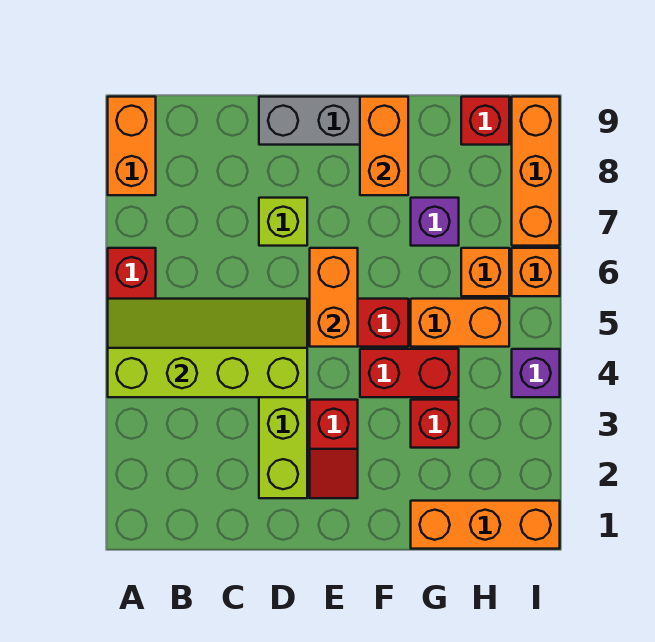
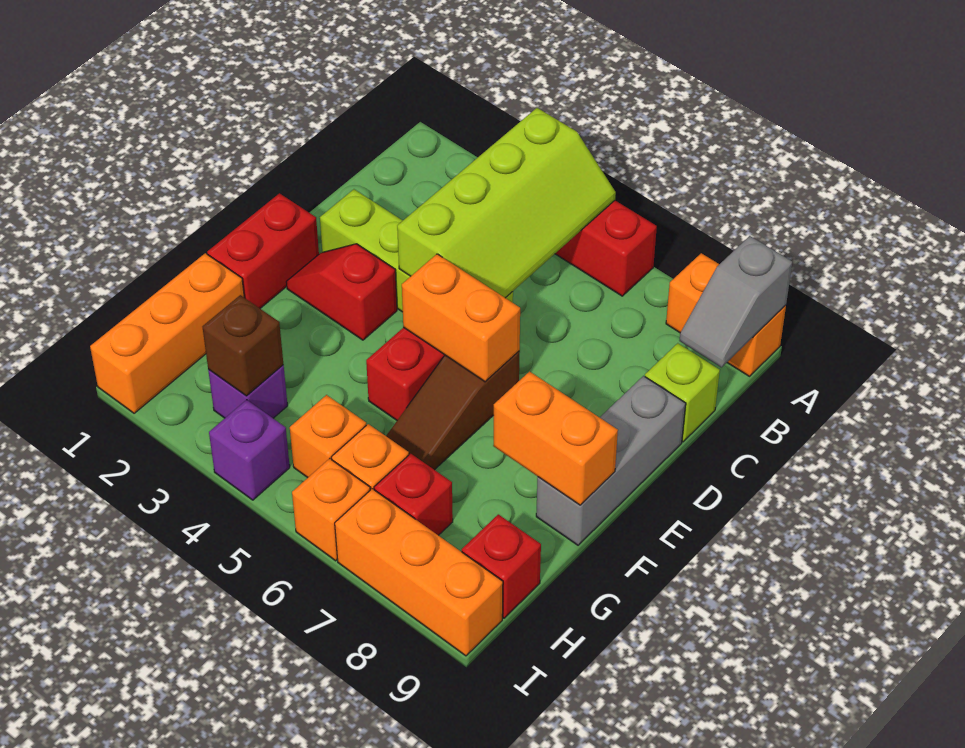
none -> grey slope A9:B9 level 2 top A
lime brick D7 level 1 -> lime brick C9 level 1
none -> brown slope E6:G6 level 1 top E
red brick F4:G4 level 1 -> red brick E1:F1 level 1
red brick G3 level 1 -> red brick H7 level 1
orange brick G5:H5 level 1 -> orange brick H5 level 1
purple brick G7 level 1 -> purple brick H3 level 1
none -> brown brick H3 level 2

